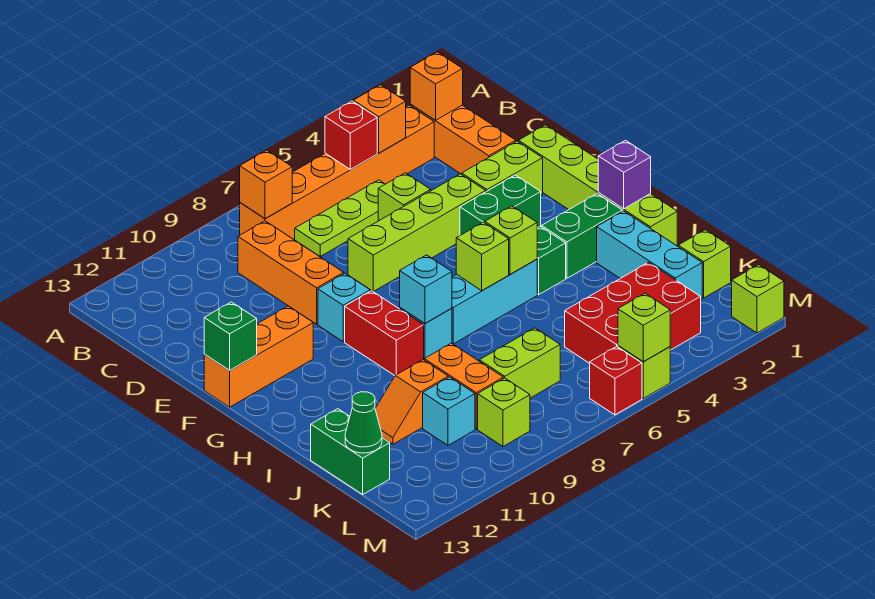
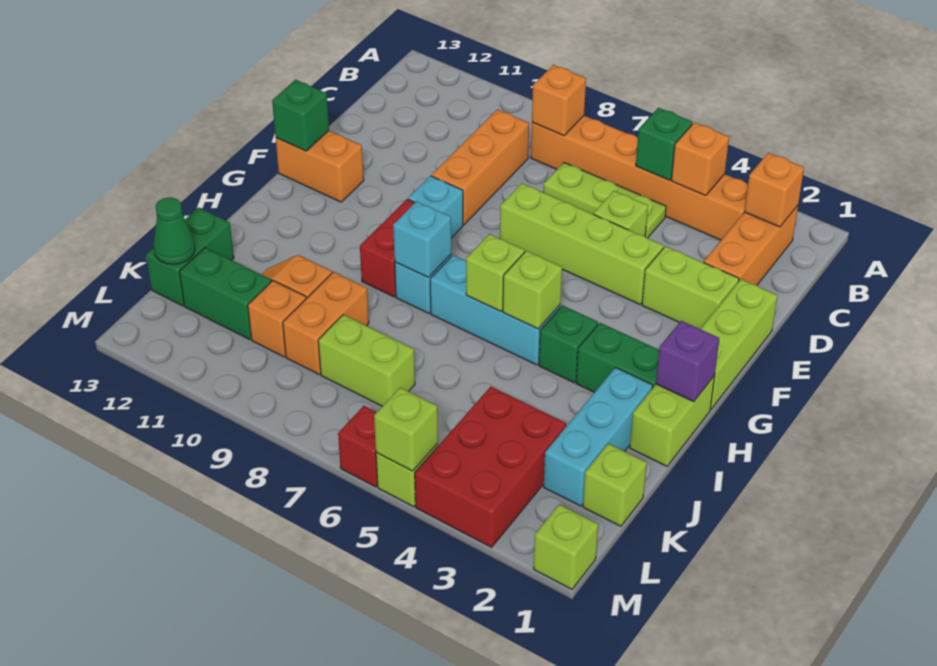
red brick B5 level 2 -> green brick B5 level 2
green brick F3:F4 level 1 -> green brick K11:K12 level 1
orange brick F11:F13 level 1 -> orange brick F12:F13 level 1
red brick K3:L5 level 1 -> red brick K3:M4 level 1
cyan brick K10 level 1 -> orange brick K10 level 1
lime brick L9 level 1 -> none

